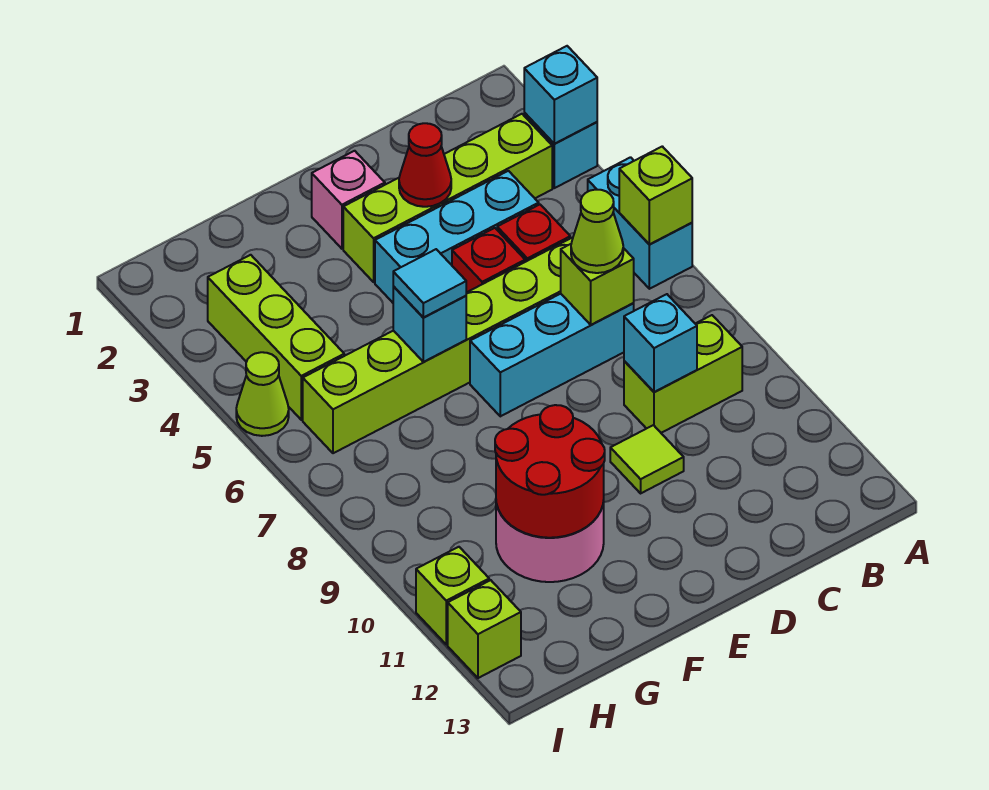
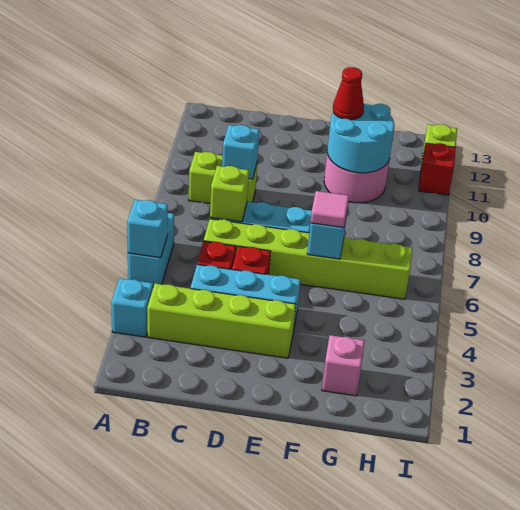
cyan brick A3 level 2 -> cyan brick A5 level 2
lime brick A6 level 2 -> none
lime cone C7 level 3 -> none
red cone D3 level 2 -> red cone F11 level 3
lime tile D10 level 1 -> none
pink brick E2 level 1 -> pink brick G2 level 1
cyan tile F6 level 3 -> pink tile F6 level 3
red round brick F10:G11 level 2 -> cyan round brick F10:G11 level 2
lime brick H3:H5 level 1 -> none
lime cone I5 level 1 -> none
lime brick I11 level 1 -> red brick I11 level 1

